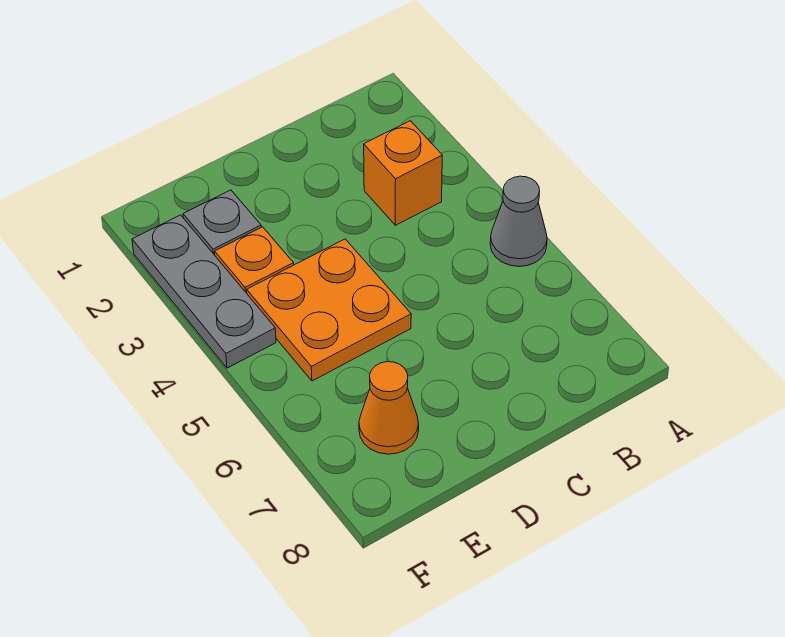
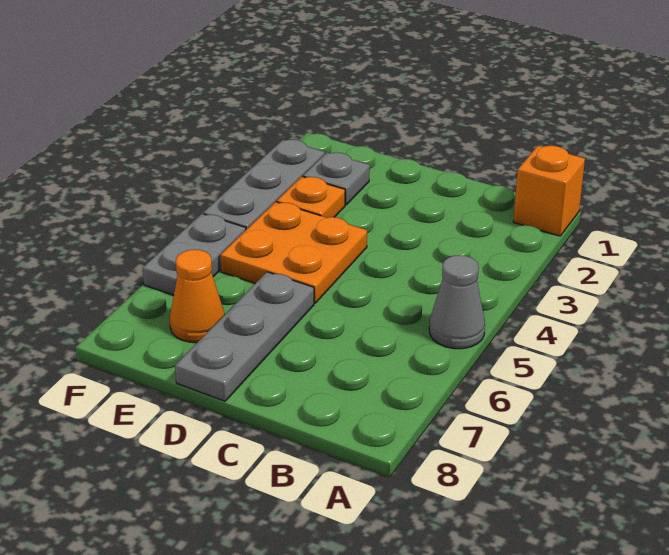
orange brick B3 level 1 -> orange brick A1 level 1
none -> grey plate D6:D8 level 1
none -> grey plate F5:F6 level 1

